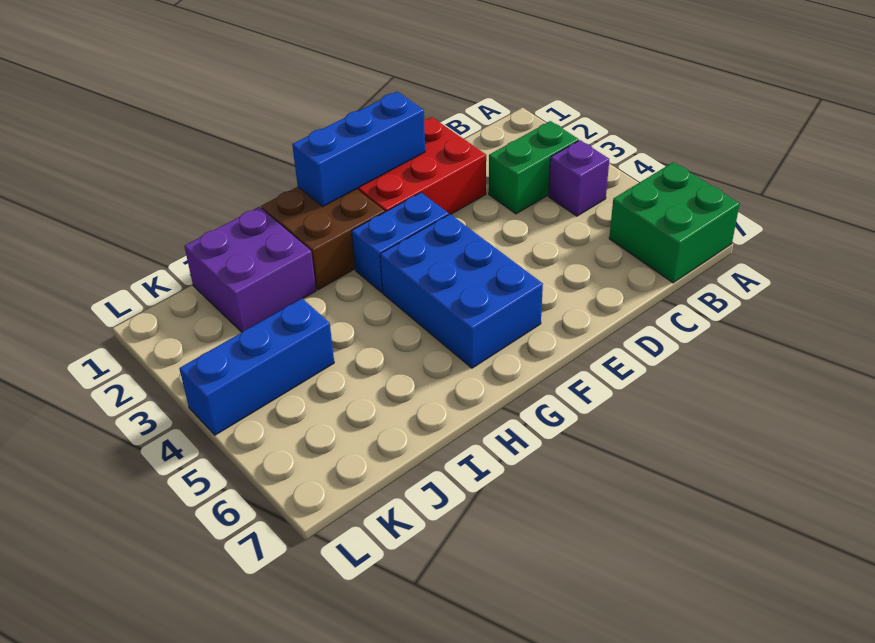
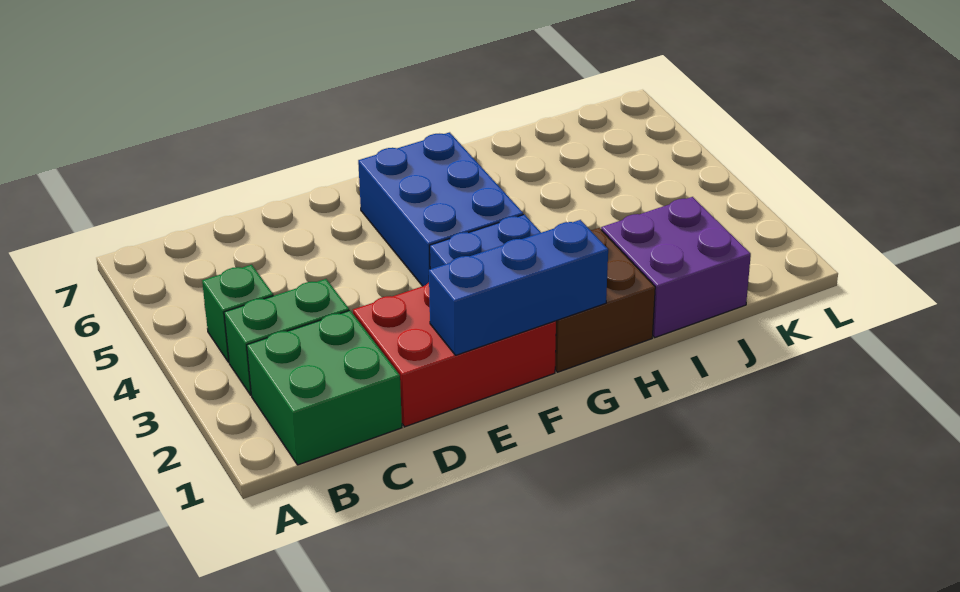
green brick A6:B7 level 1 -> green brick B1:C2 level 1
purple brick B4 level 1 -> green brick B4 level 1
blue brick J4:L4 level 1 -> none

